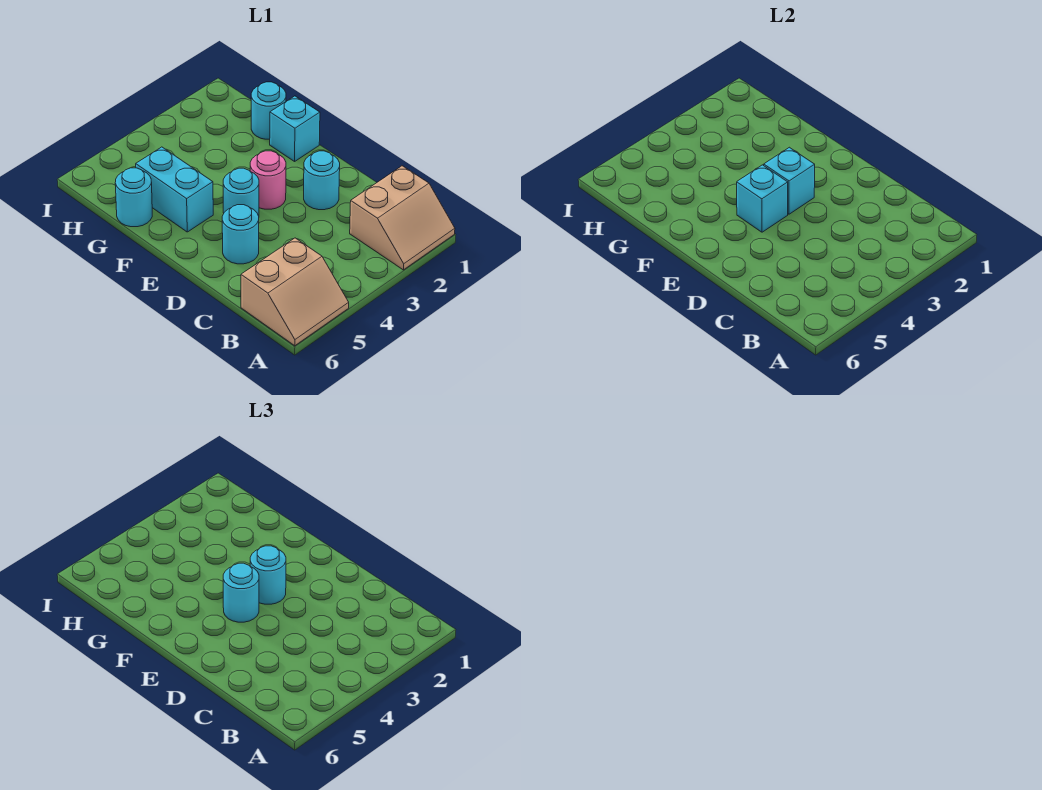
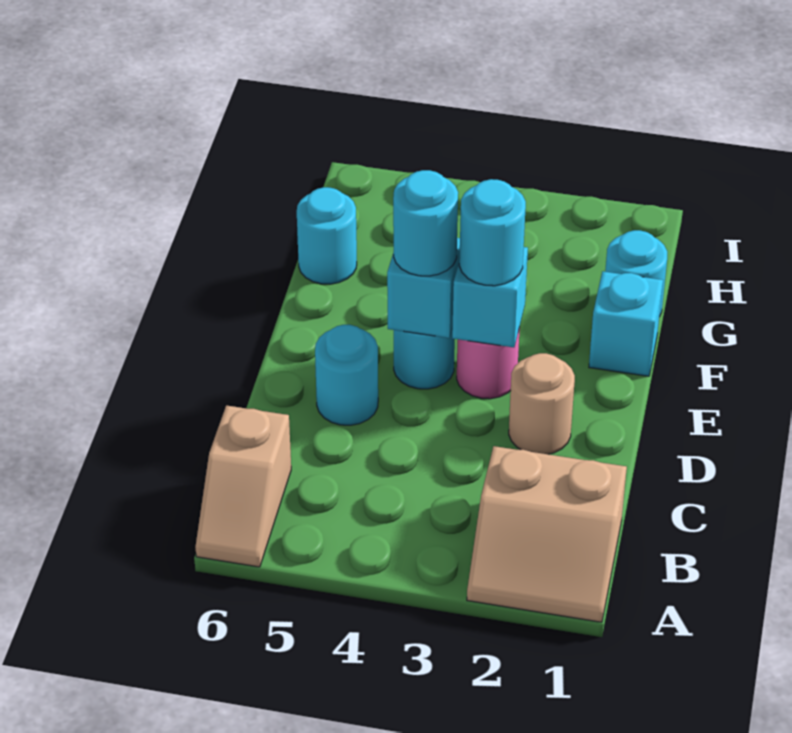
tan slope A5:B6 level 1 top B -> tan slope A6:B6 level 1 top B
cyan round brick D2 level 1 -> tan round brick D2 level 1
cyan brick F5:G5 level 1 -> none

